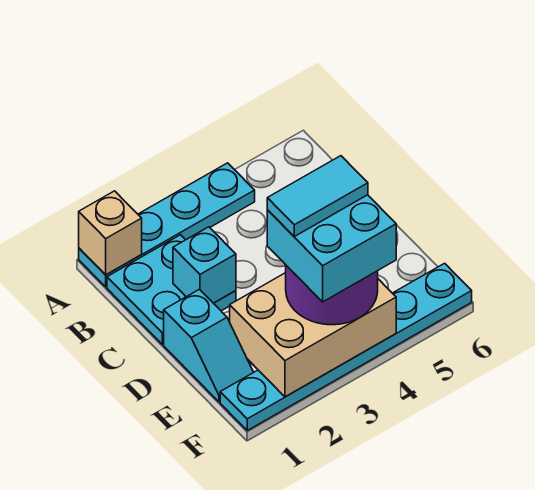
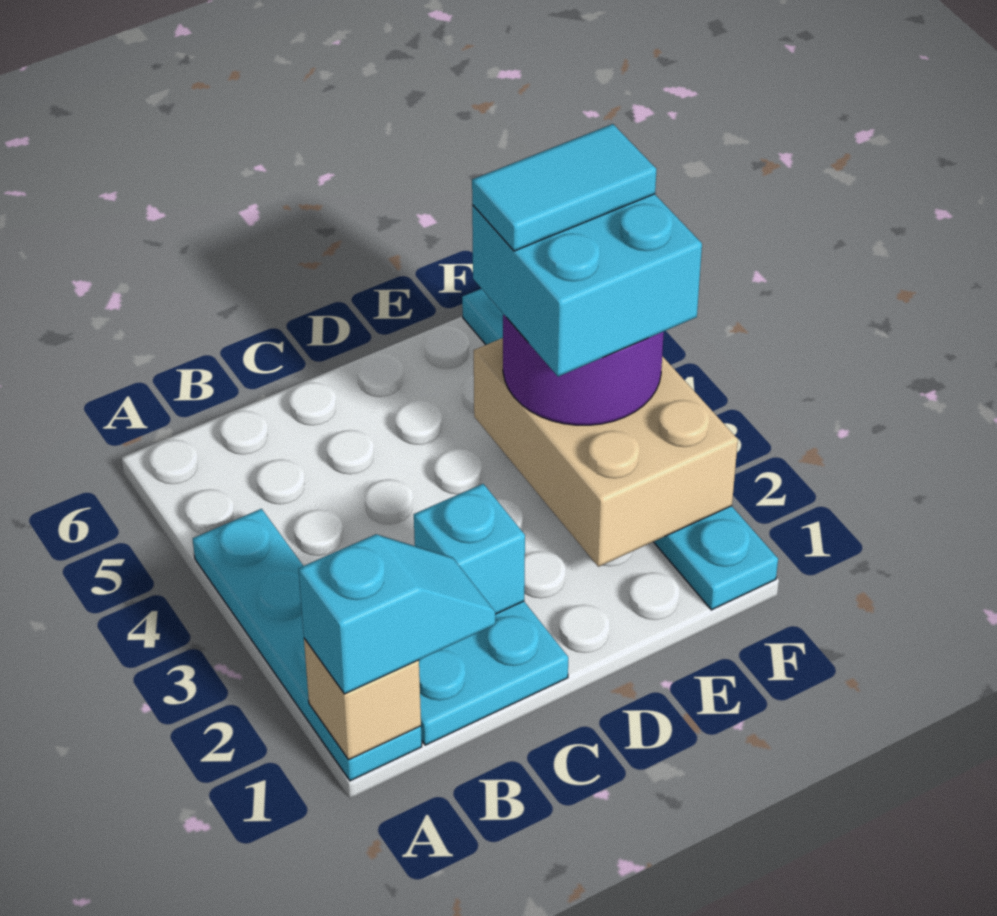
cyan slope D1:E1 level 1 top D -> cyan slope A1:B1 level 3 top A
cyan tile E3:E4 level 5 -> cyan tile E4:F4 level 5

